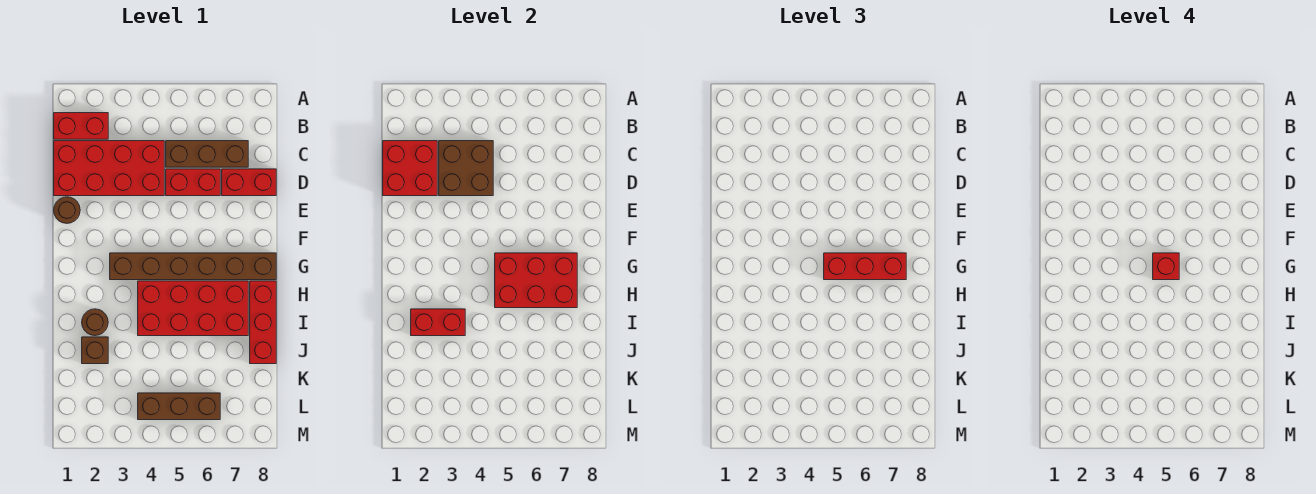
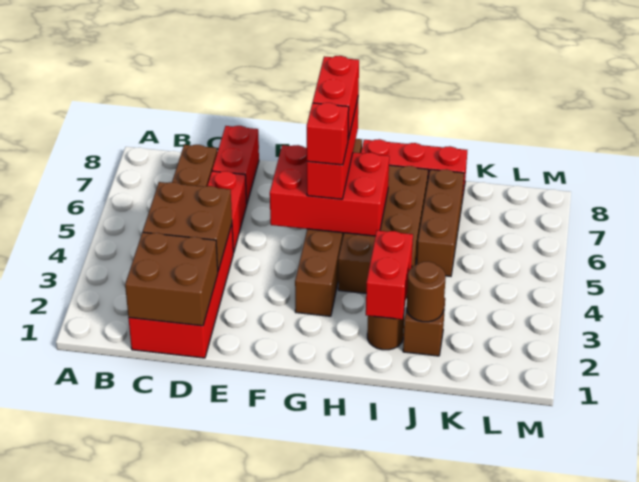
red brick B1:B2 level 1 -> red brick G6:G7 level 4
red brick C1:D2 level 2 -> brown brick C1:D2 level 2
brown round brick E1 level 1 -> brown round brick J2 level 2
red brick G5:H7 level 2 -> red brick F5:H6 level 2
red brick H4:I7 level 1 -> brown brick H4:I7 level 1
brown brick L4:L6 level 1 -> brown brick J5:J7 level 1

